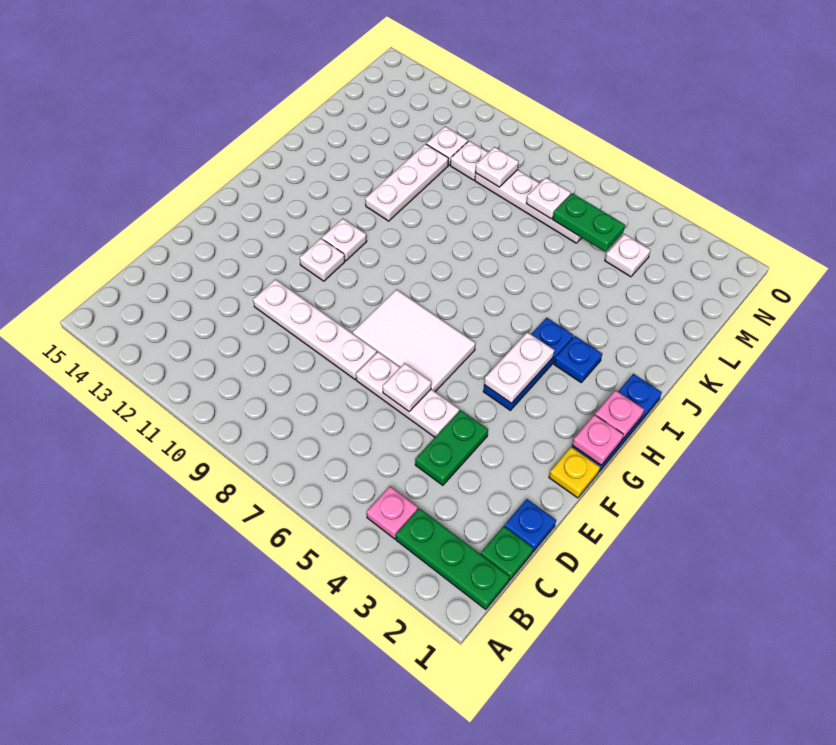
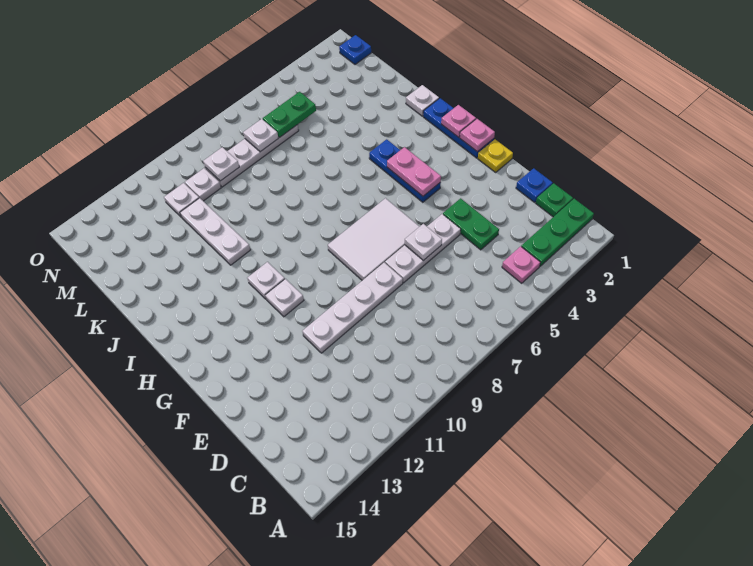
white plate G4:H4 level 2 -> pink plate G4:H4 level 2
blue plate I3 level 1 -> blue plate N1 level 1
white plate M4 level 1 -> white plate J1 level 1

